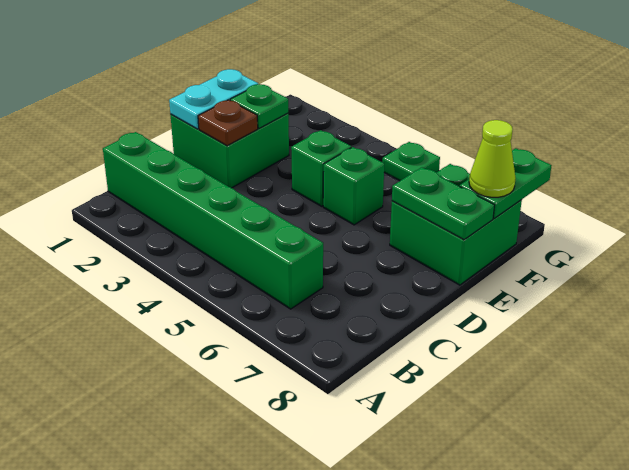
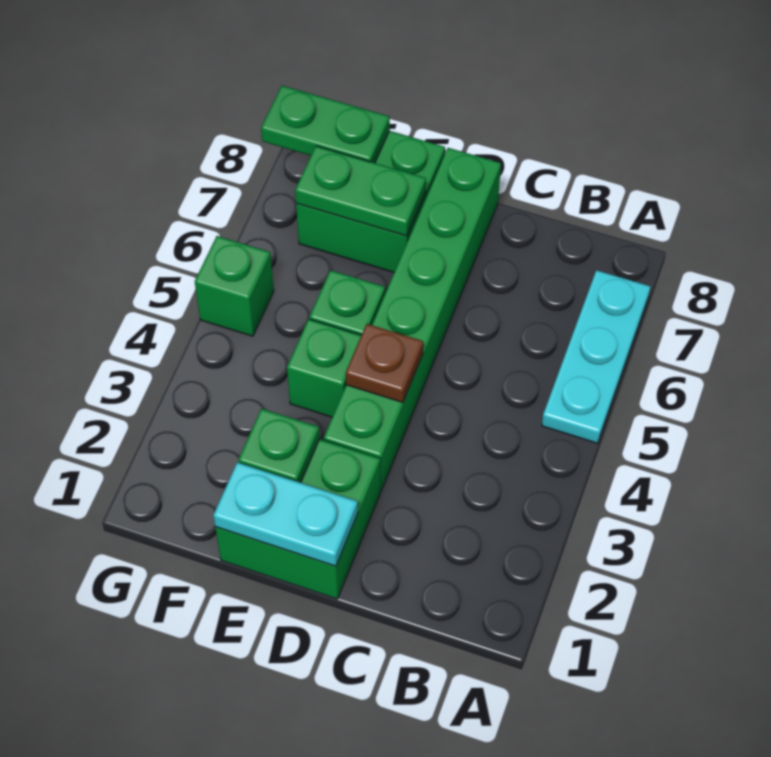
none -> cyan plate A5:A7 level 1
green brick B1:B6 level 1 -> green brick D3:D8 level 1
brown plate D2 level 2 -> brown plate D4 level 2
green plate E7:E8 level 2 -> green plate E7:F7 level 2
lime cone F8 level 3 -> none
green plate G5 level 1 -> green brick G5 level 1

